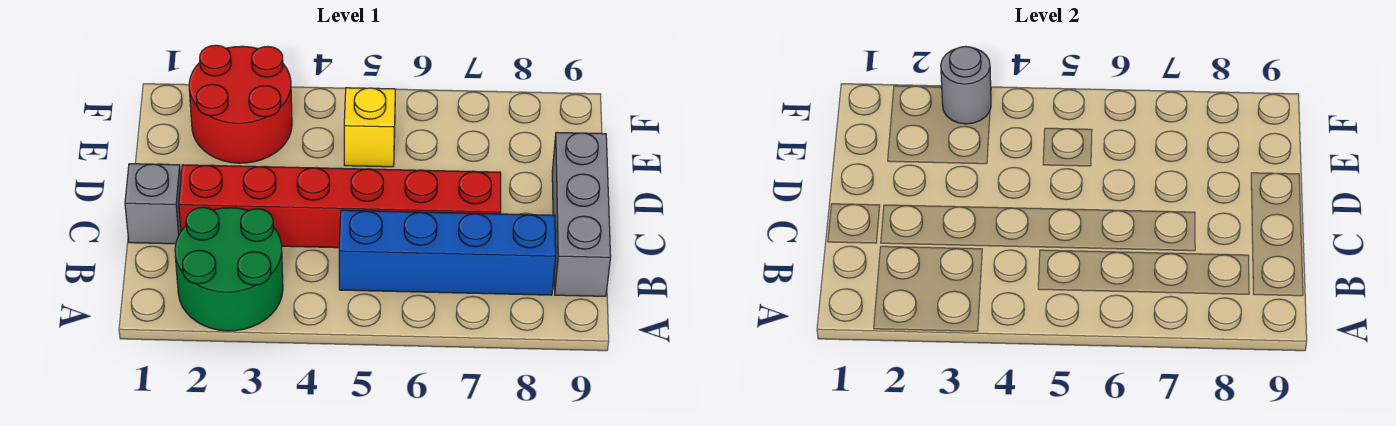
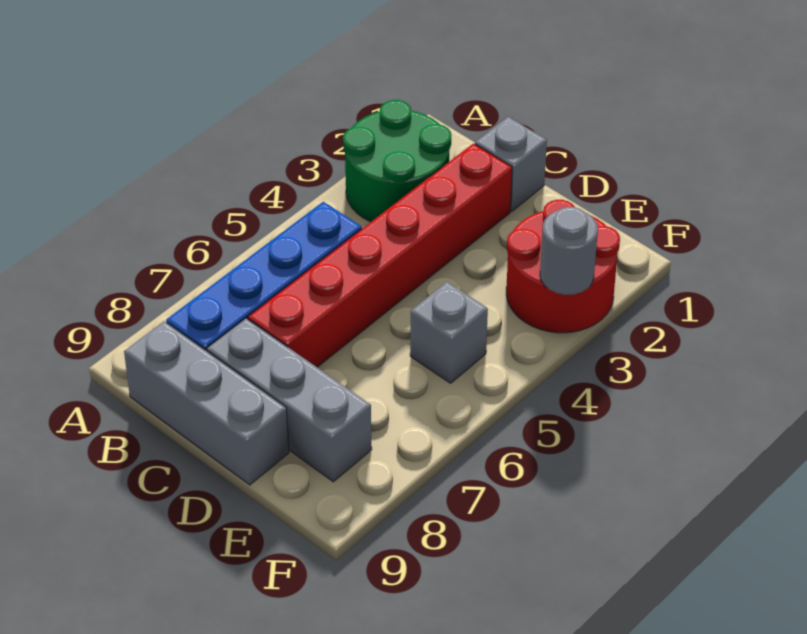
none -> grey brick C8:E8 level 1
yellow brick E5 level 1 -> grey brick E5 level 1

